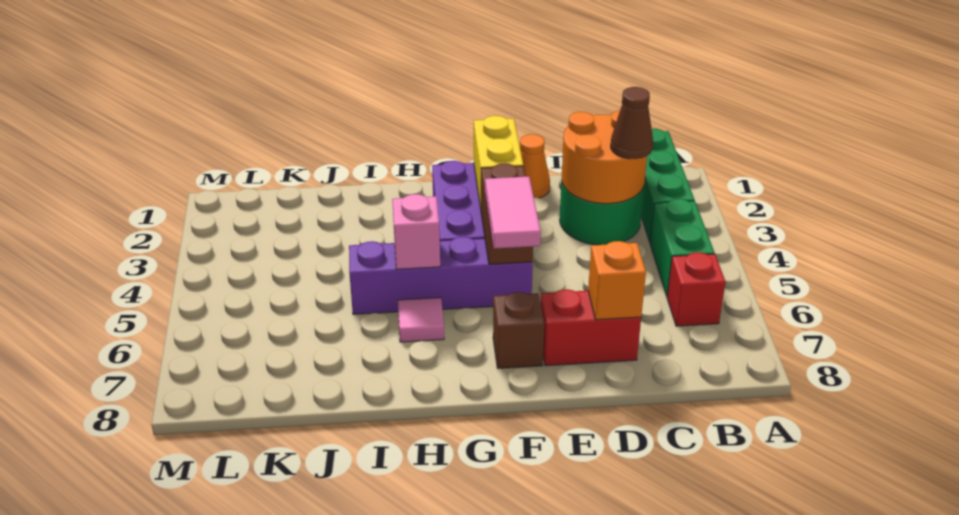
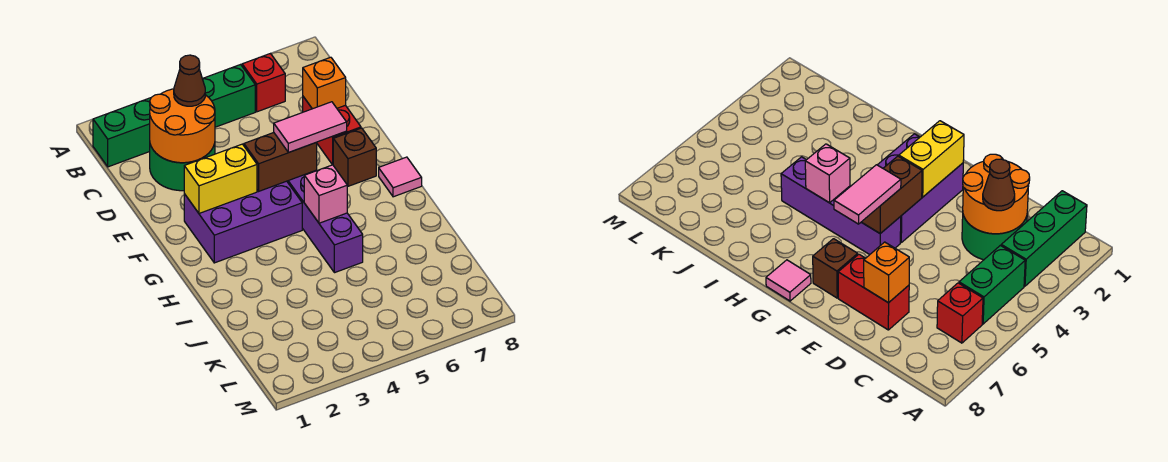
orange cone E1 level 1 -> none
pink tile H6 level 1 -> pink tile G8 level 1

